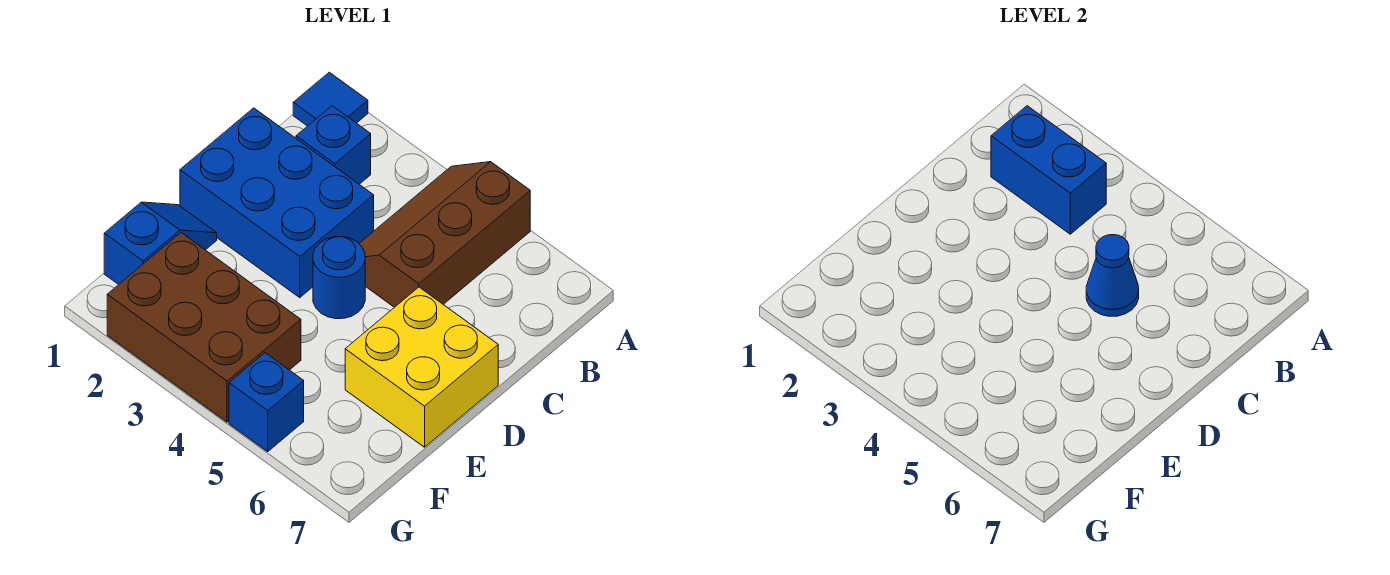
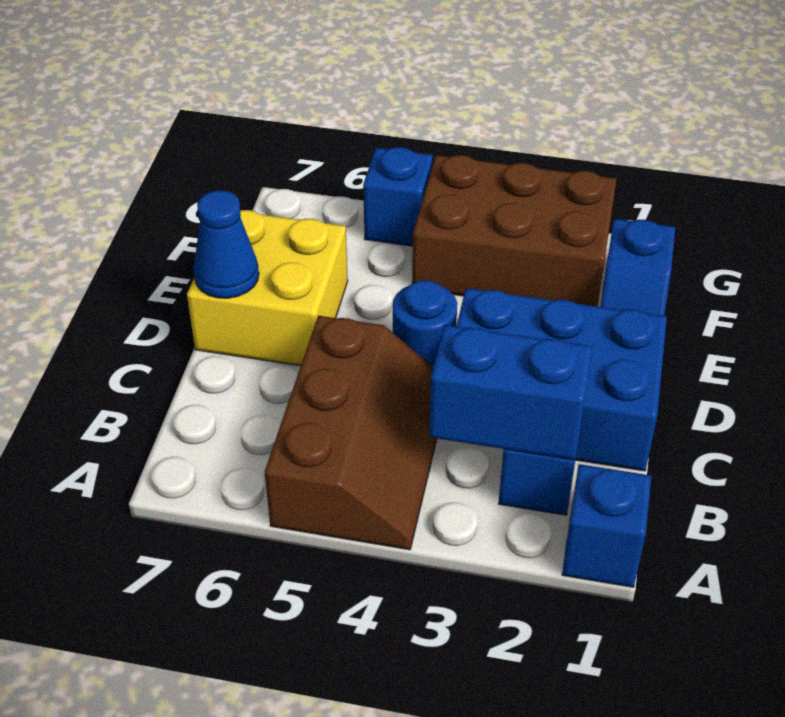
blue tile A1 level 1 -> blue brick A1 level 1
blue cone C5 level 2 -> blue cone D7 level 2

